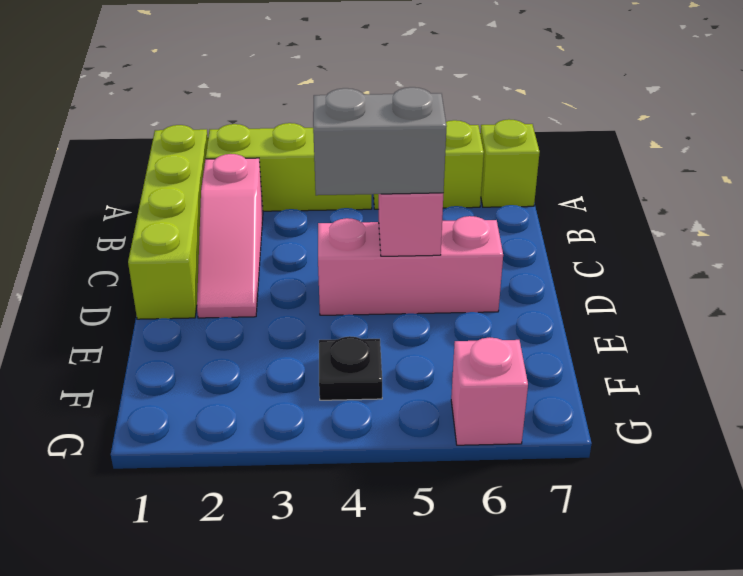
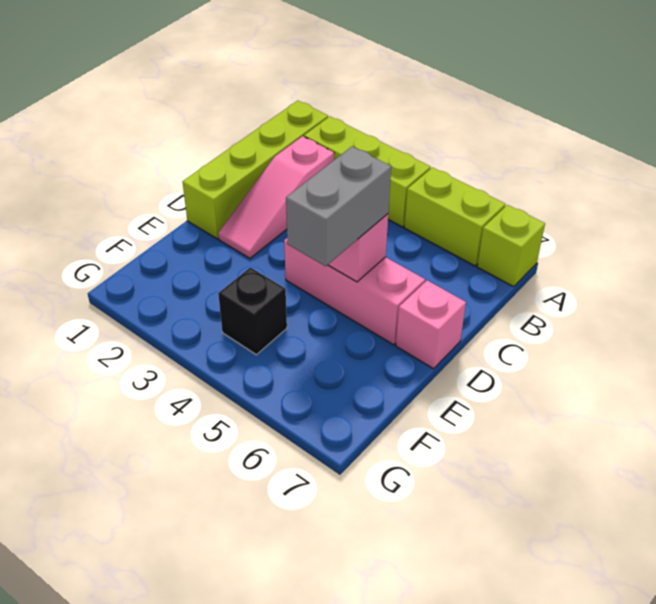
grey brick D4:D5 level 3 -> grey brick D5:E5 level 3
black plate F4 level 1 -> black brick F4 level 1
pink brick G6 level 1 -> pink brick D7 level 1

